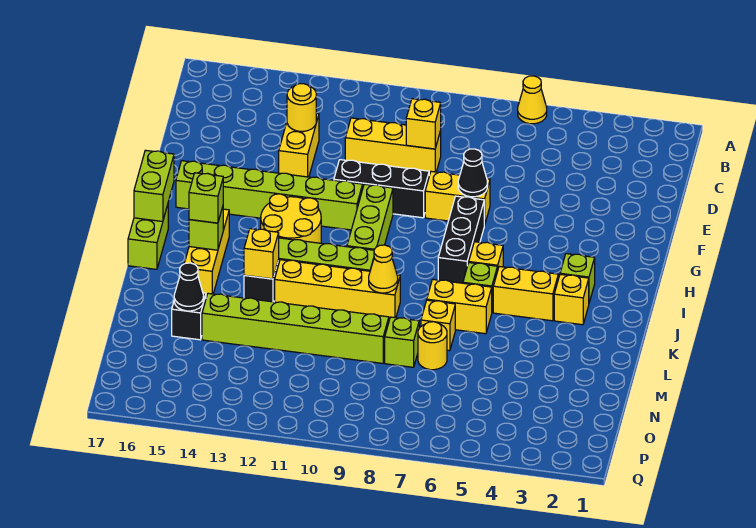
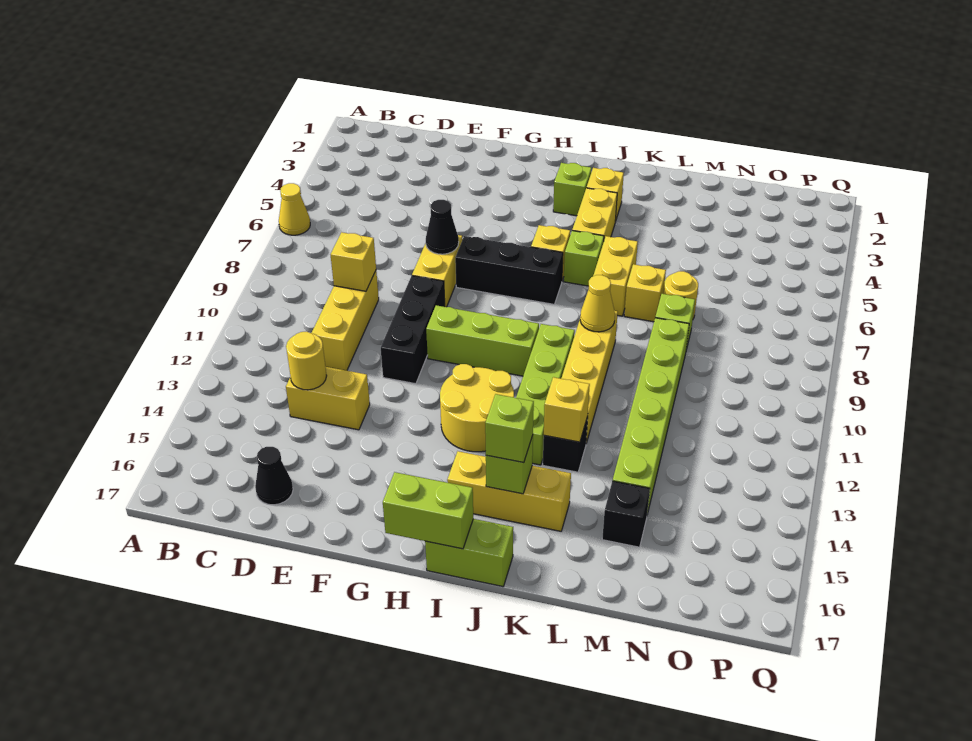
lime brick G11:G16 level 1 -> none
black cone M15 level 2 -> black cone D16 level 1

